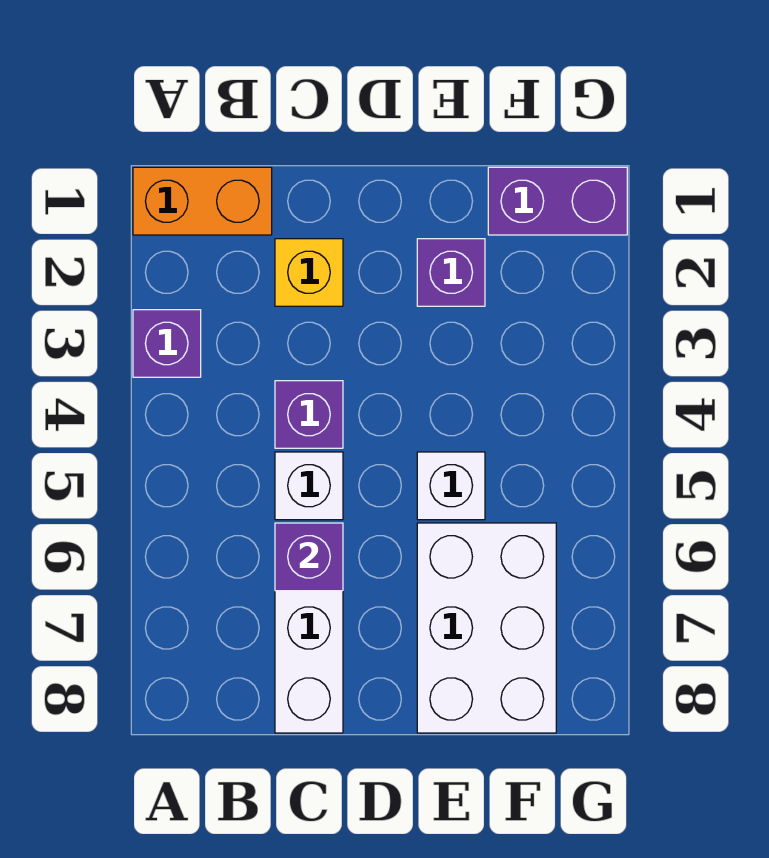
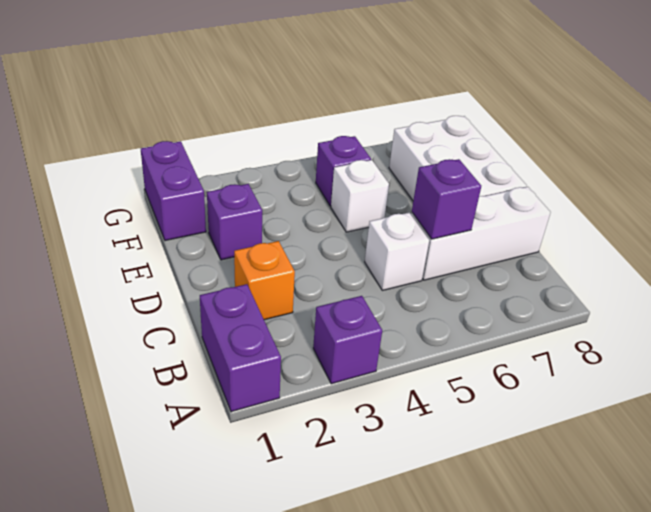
orange brick A1:B1 level 1 -> purple brick A1:B1 level 1
yellow brick C2 level 1 -> orange brick C2 level 1
purple brick C4 level 1 -> purple brick F5 level 1
white brick E6:F8 level 1 -> white brick D7:F8 level 1

